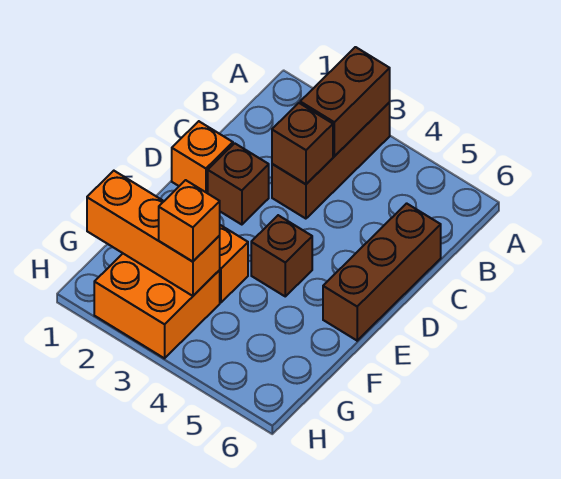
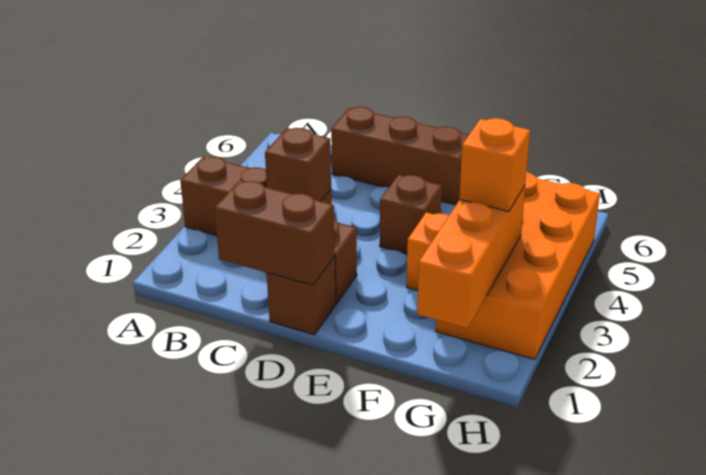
brown brick A3:B3 level 2 -> brown brick C1:D1 level 2
orange brick D1 level 1 -> brown brick D1 level 1
orange brick G2:H3 level 1 -> orange brick G2:H5 level 1

